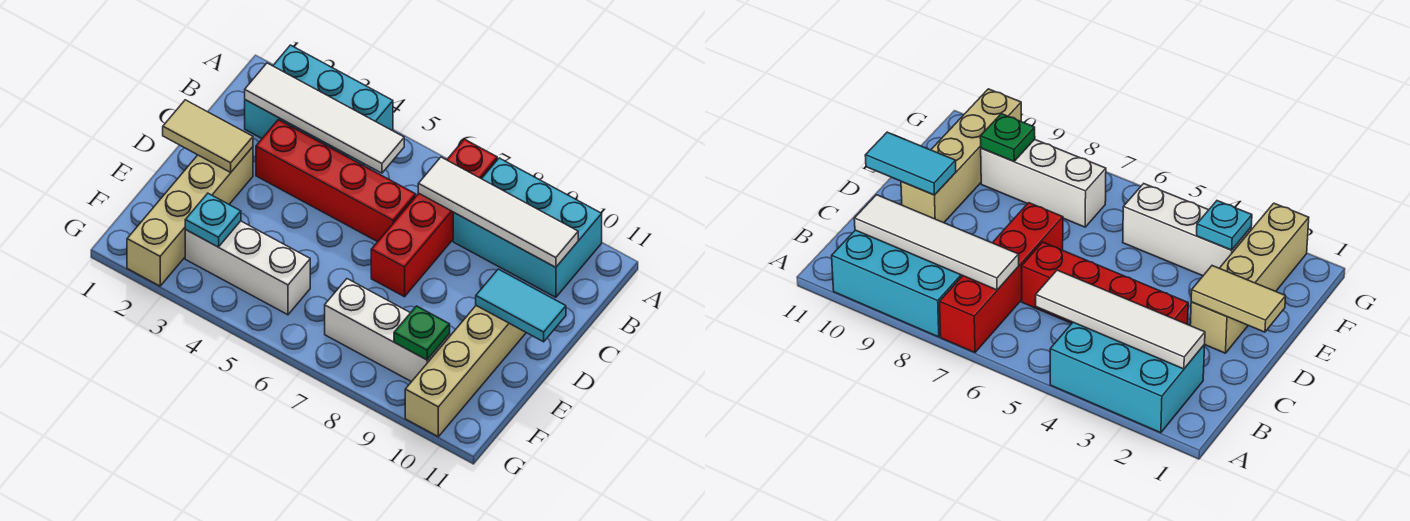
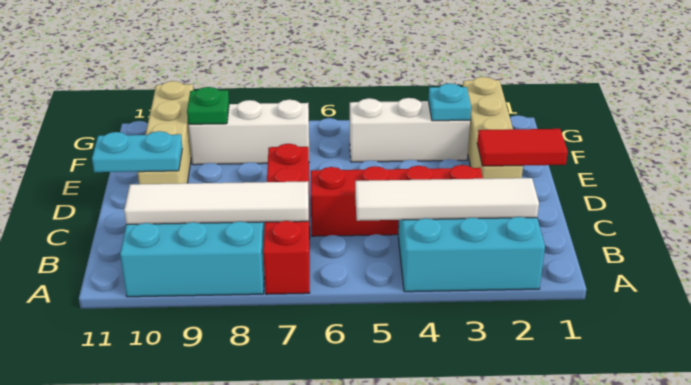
tan tile D1:D2 level 2 -> red tile D1:D2 level 2
cyan tile D10:D11 level 2 -> cyan plate D10:D11 level 2

